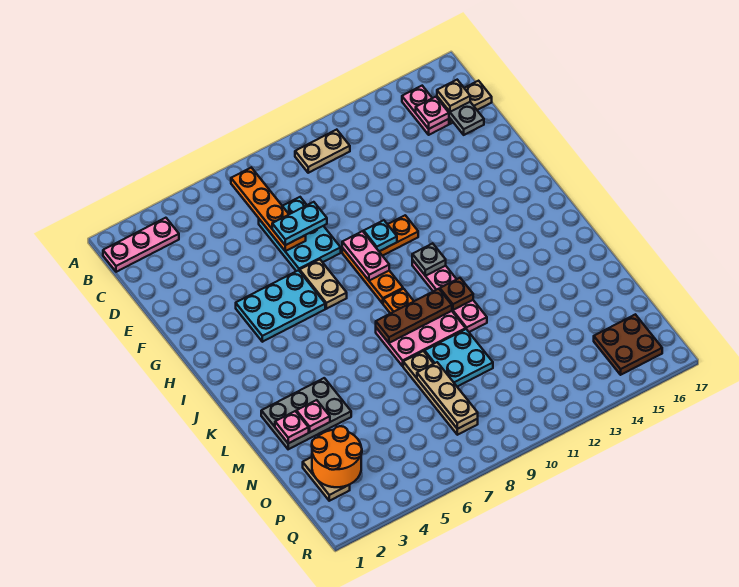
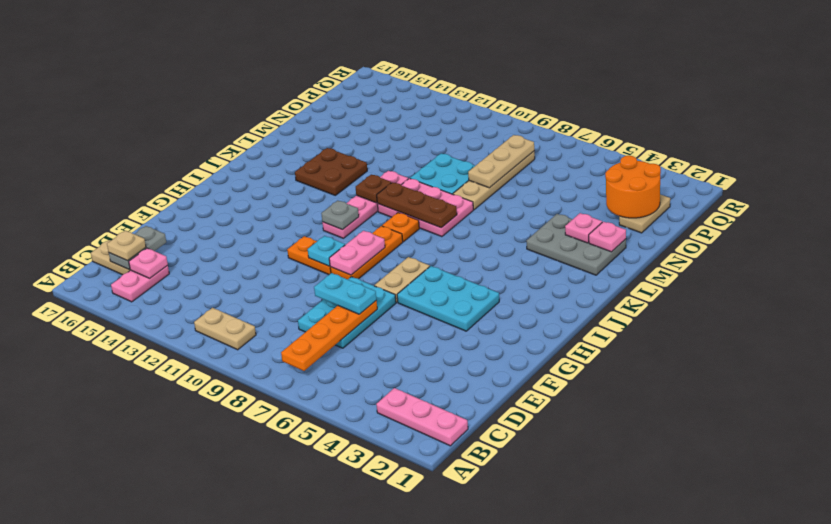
brown plate P15:Q16 level 1 -> brown plate K13:L14 level 1

